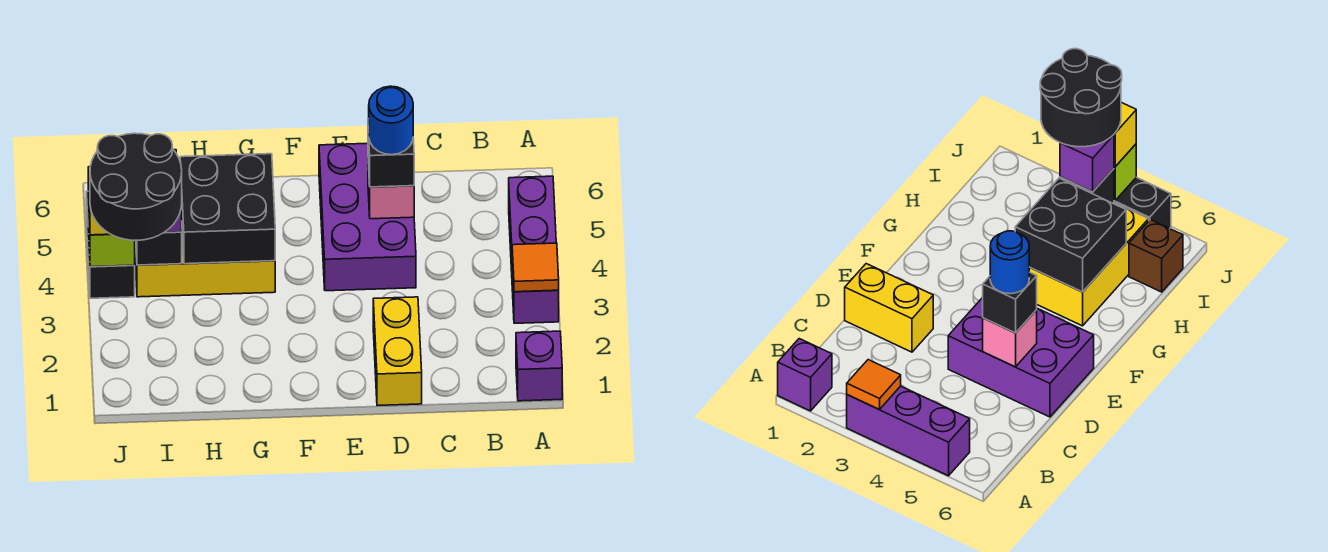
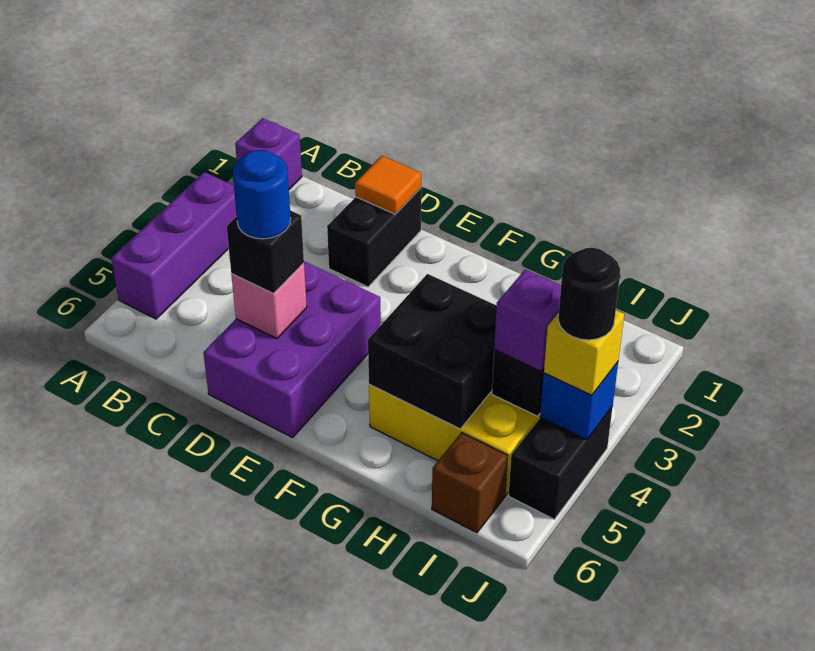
orange tile A3 level 2 -> orange tile D1 level 2
yellow brick D1:D2 level 1 -> black brick D1:D2 level 1
black round brick I3:J4 level 4 -> black round brick J4 level 4
lime brick J4 level 2 -> blue brick J4 level 2

